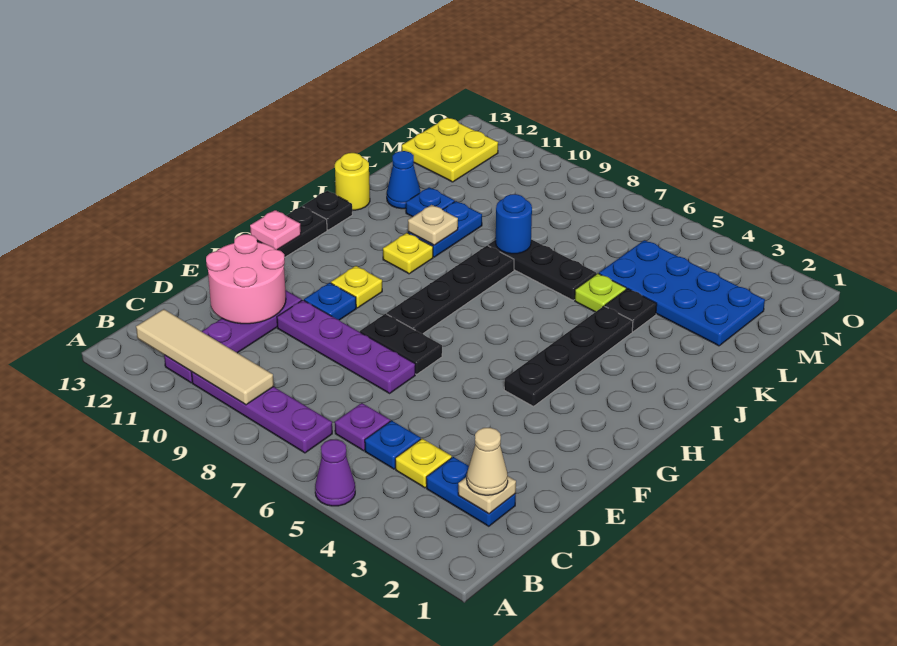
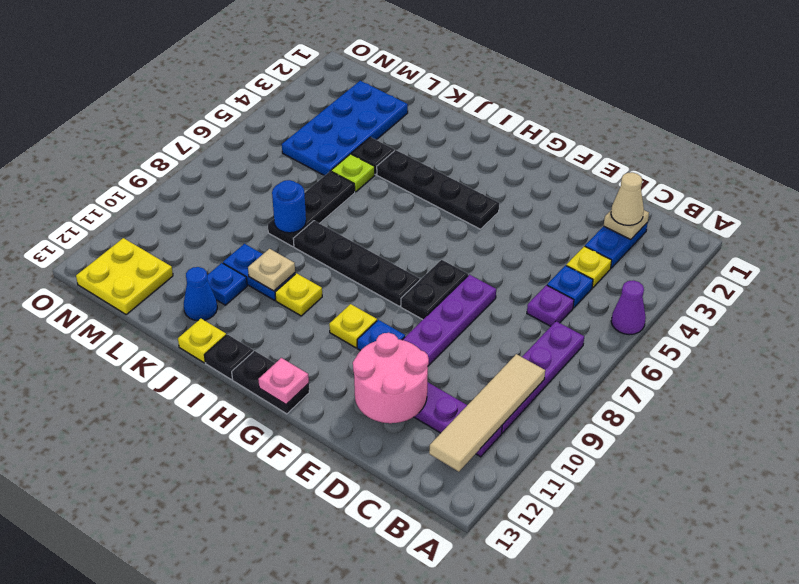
yellow round brick J13 level 1 -> yellow plate J13 level 1

